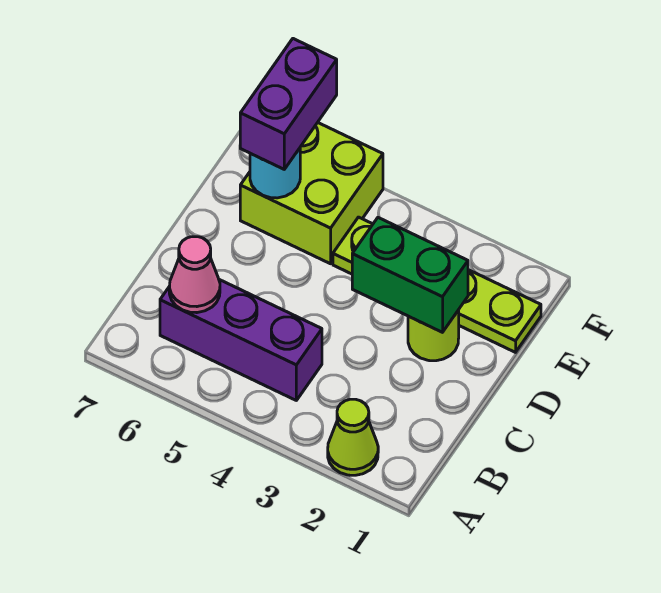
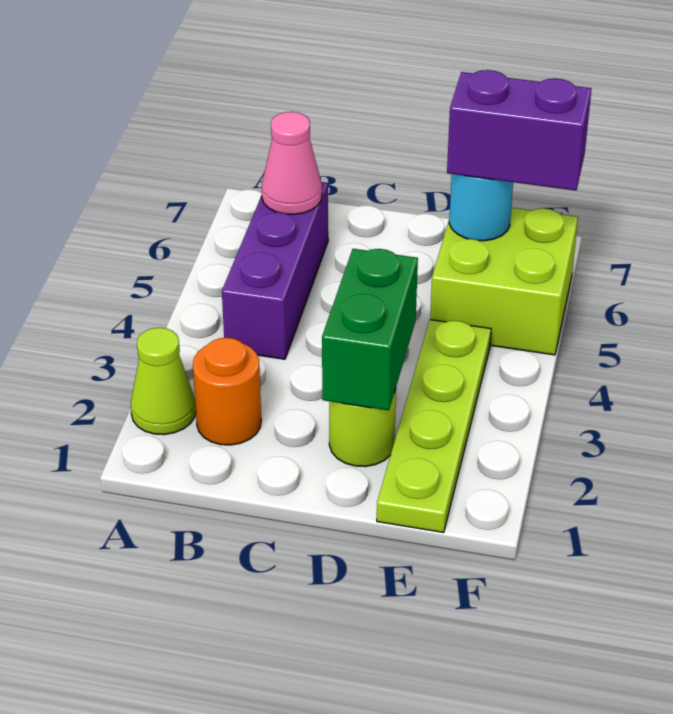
none -> orange round brick B2 level 1

